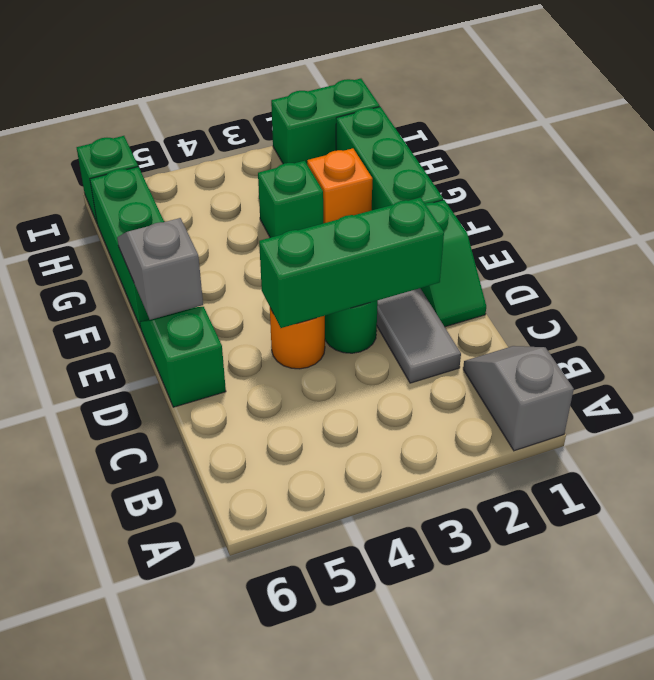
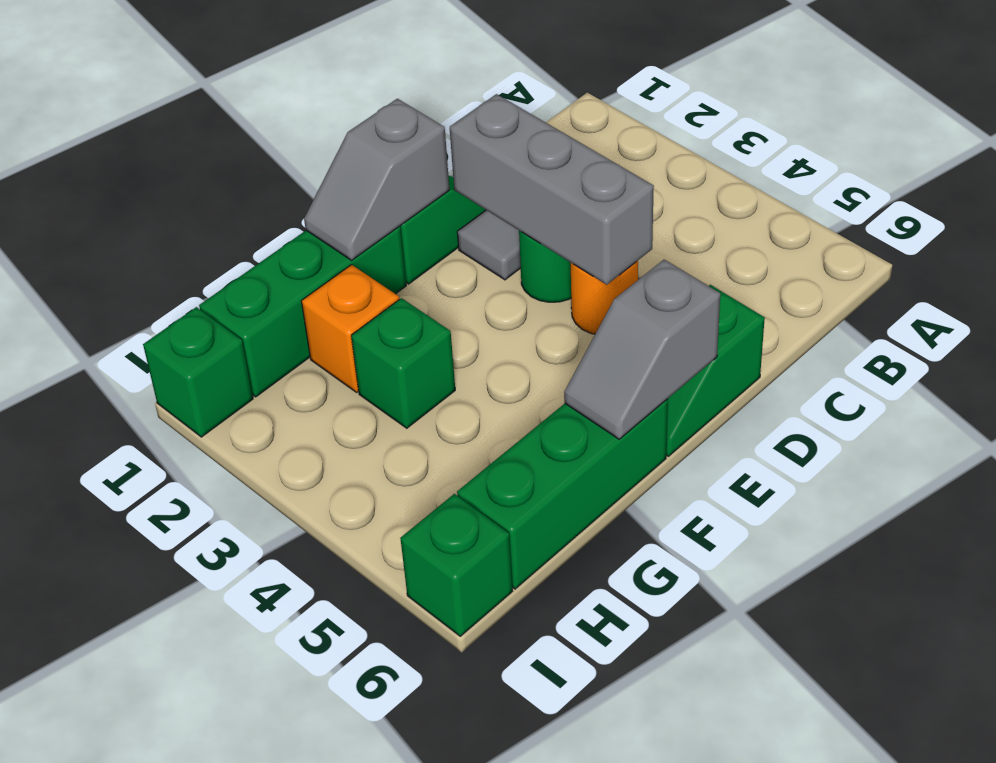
grey slope A1:B1 level 1 top A -> grey slope E1:F1 level 2 top E
green brick D2:D4 level 2 -> grey brick D2:D4 level 2
green brick I1:I2 level 1 -> green brick I1 level 1

